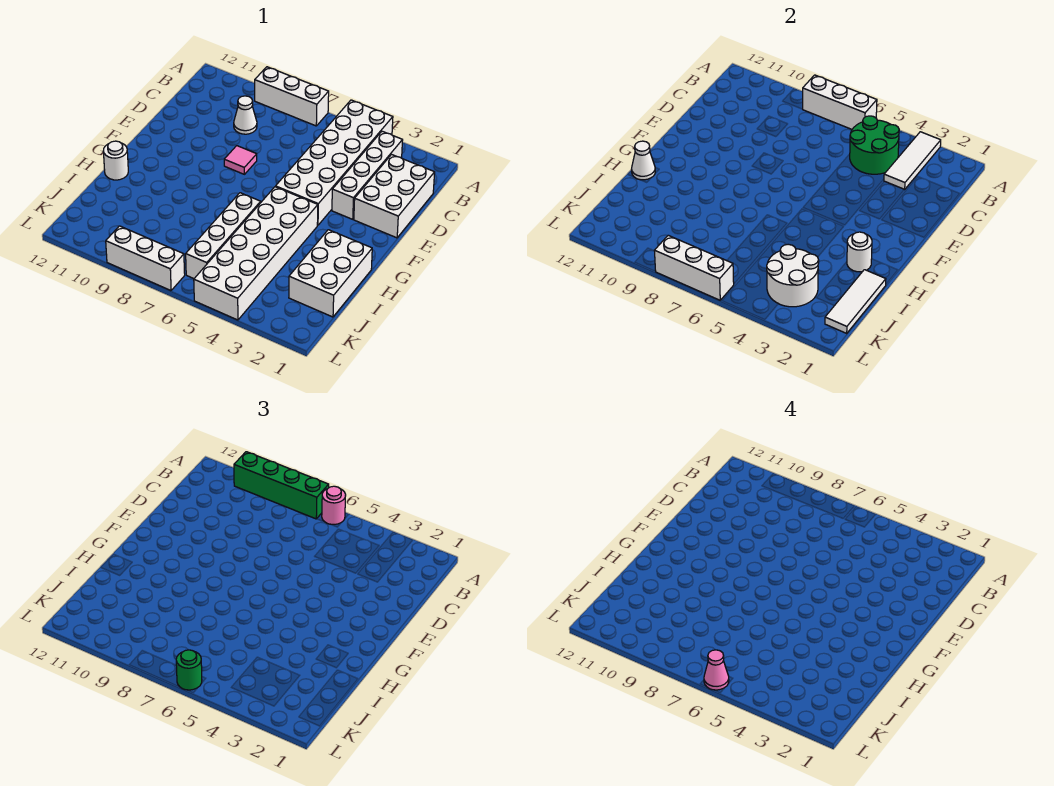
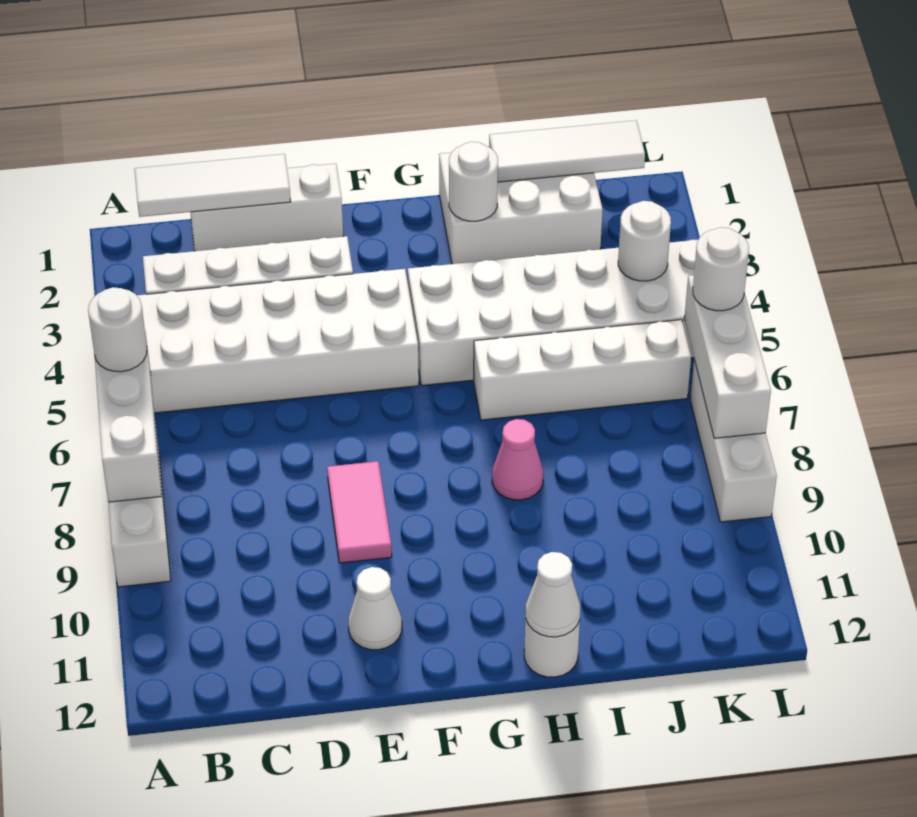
white tile A3:C3 level 2 -> white tile B1:D1 level 2
pink round brick A6 level 3 -> white round brick A6 level 3
green brick A7:A10 level 3 -> none
green round brick B4:C5 level 2 -> none
white brick C1:E2 level 1 -> white brick C1:E1 level 1
white cone C9 level 1 -> white cone E11 level 1
pink tile E8 level 1 -> pink tile E8:E9 level 1
white round brick J3:K4 level 2 -> white round brick K4 level 2
green round brick L6 level 3 -> white round brick L6 level 3
pink cone L6 level 4 -> pink cone H8 level 1

